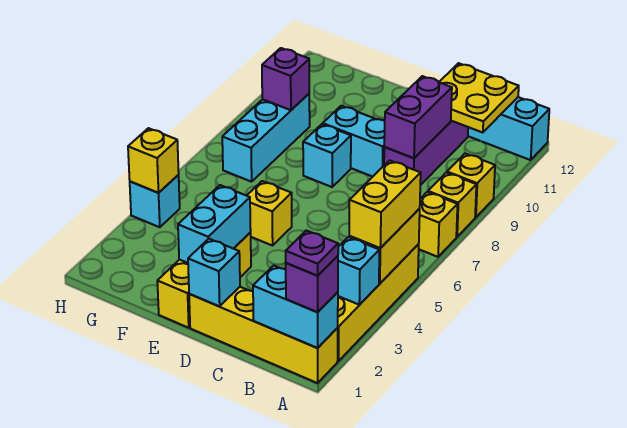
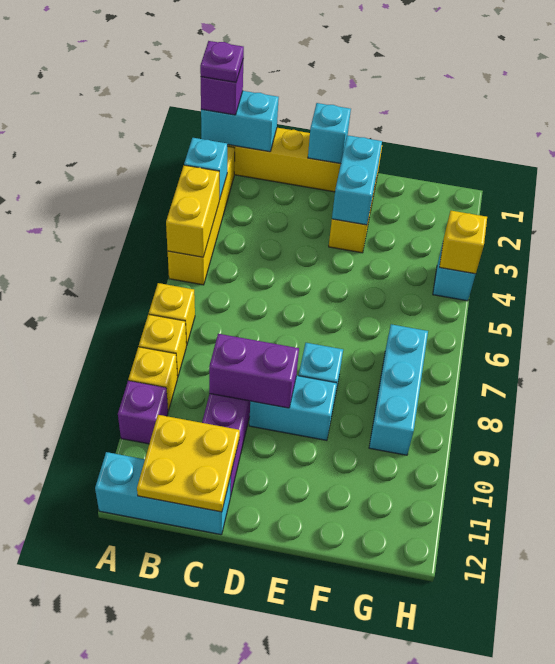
yellow brick A4:A5 level 3 -> none
purple brick C9:C10 level 2 -> purple brick C9:D9 level 2
yellow brick E5 level 1 -> none
purple brick G9 level 2 -> purple brick A10 level 1

